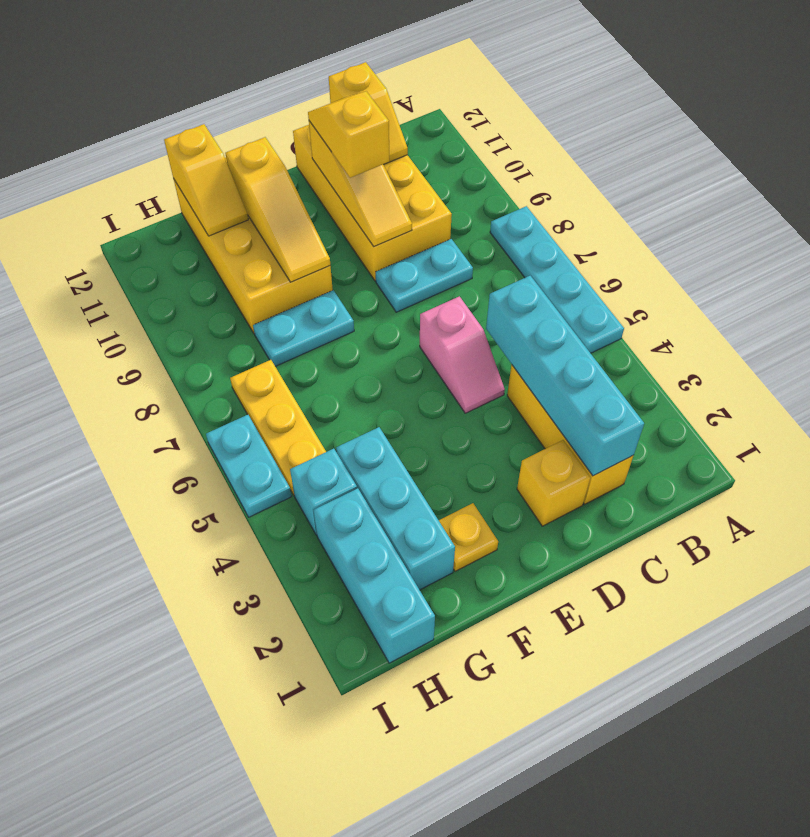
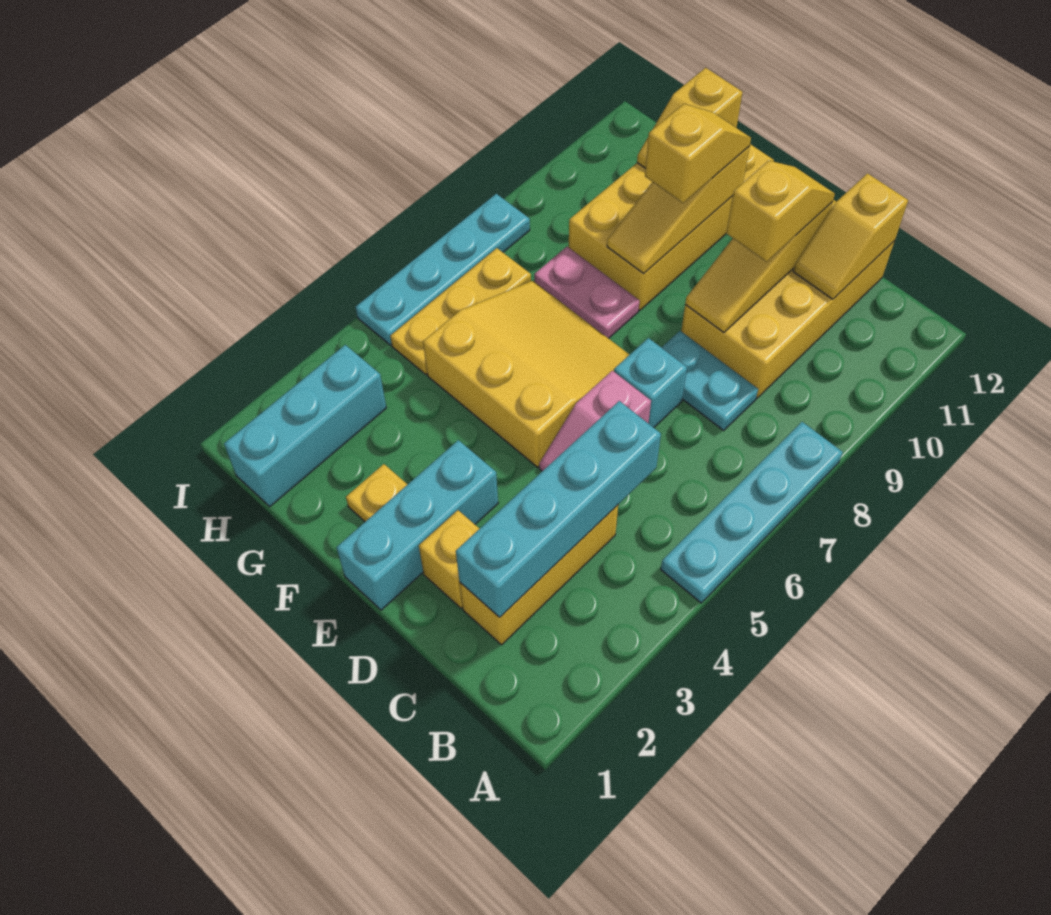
none -> yellow slope E5:G7 level 1 top 5
cyan plate F8:G8 level 1 -> pink plate F8:G8 level 1
none -> yellow slope F10:F11 level 3 top 10
cyan brick G2:G4 level 1 -> cyan brick E1:E3 level 1
cyan brick H4 level 1 -> cyan brick D7 level 1
cyan plate I5:I6 level 1 -> cyan plate I5:I8 level 1

